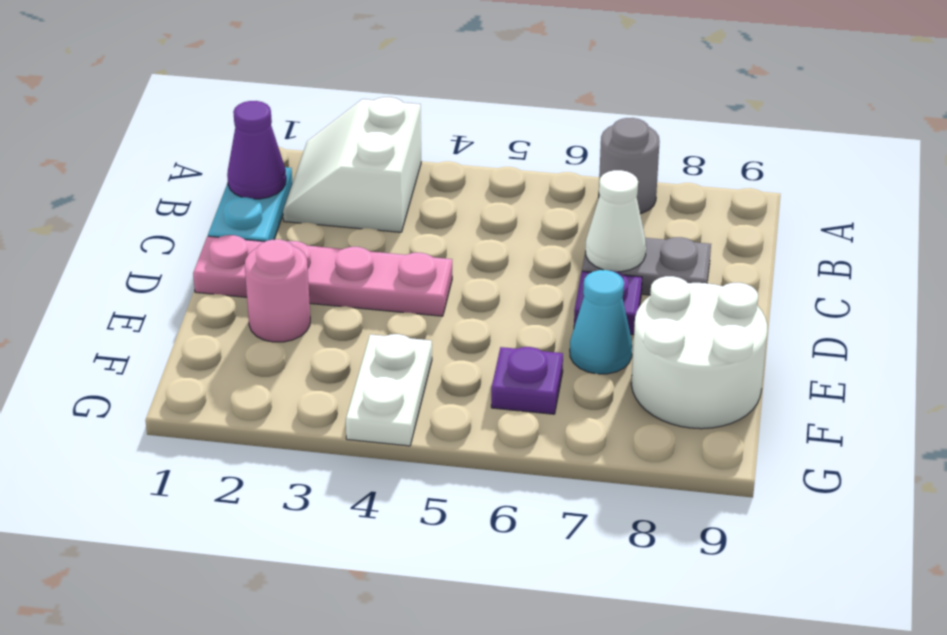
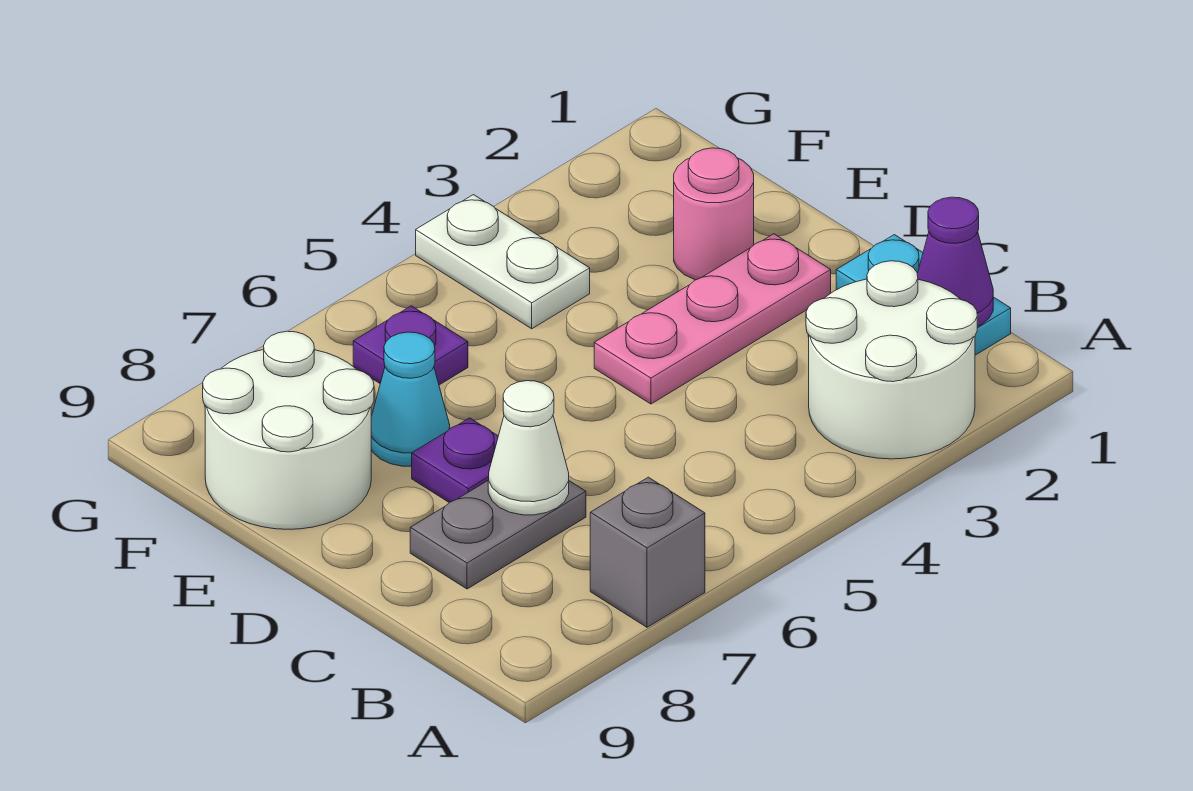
white slope A2:B3 level 1 top 3 -> white round brick A2:B3 level 1
grey round brick A7 level 1 -> grey brick A7 level 1
pink plate D1:D4 level 1 -> pink plate D2:D4 level 1

